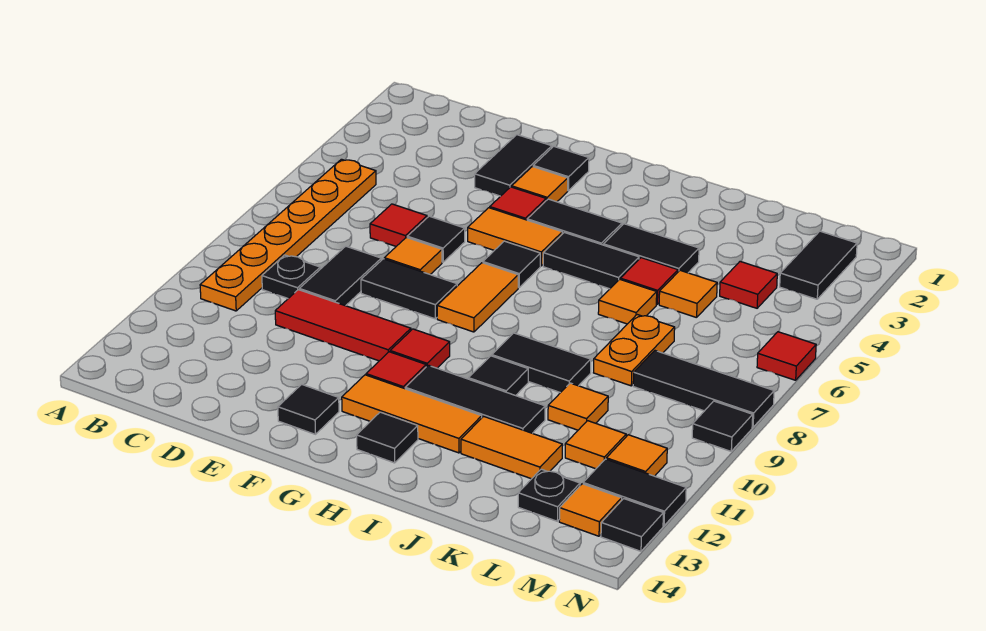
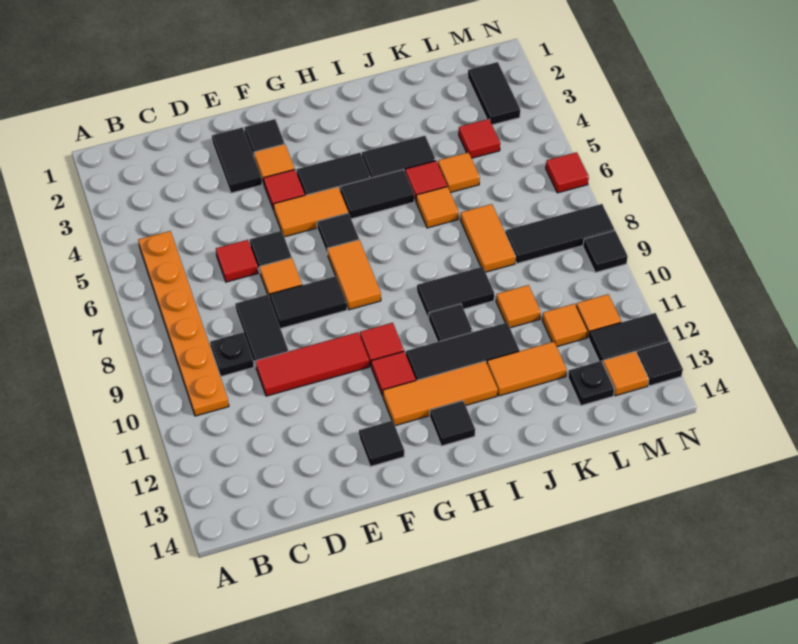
orange plate K7:K8 level 1 -> orange tile K7:K8 level 1

